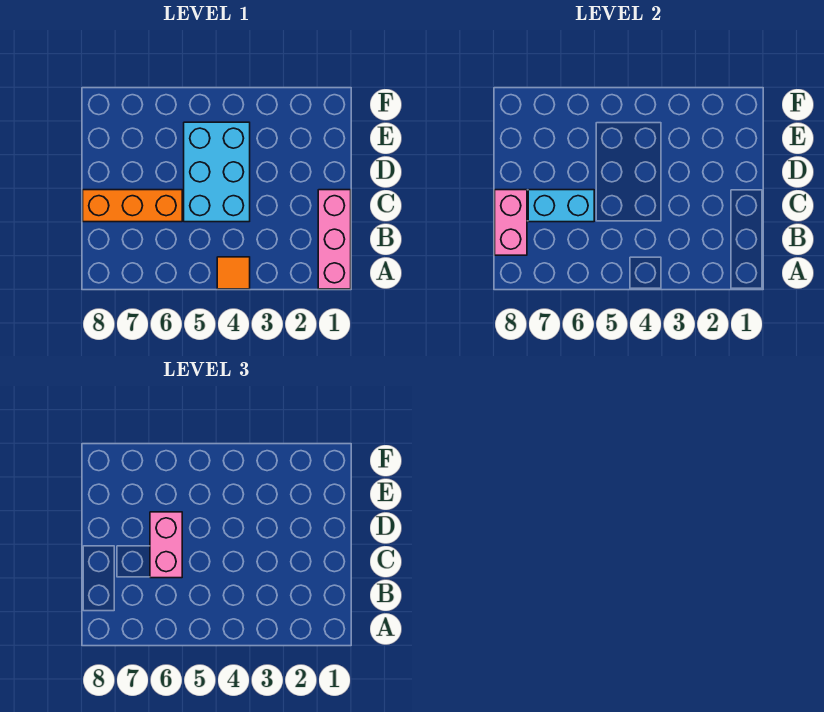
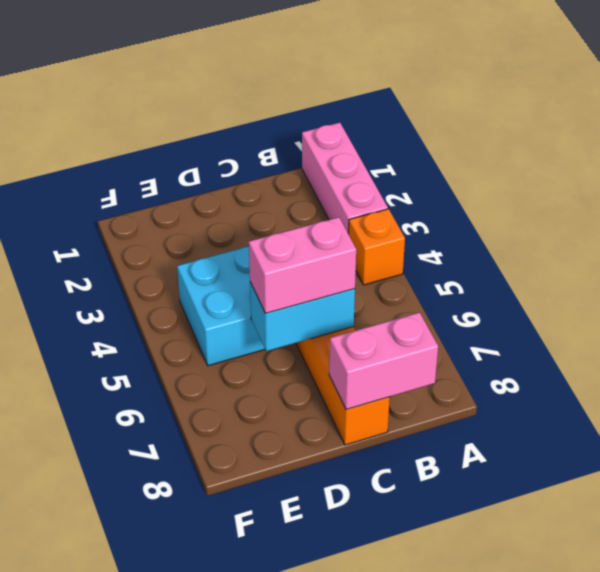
pink brick A1:C1 level 1 -> pink brick A1:A3 level 1
orange tile A4 level 1 -> orange brick A4 level 1
cyan brick C6:C7 level 2 -> cyan brick C6:D6 level 2

